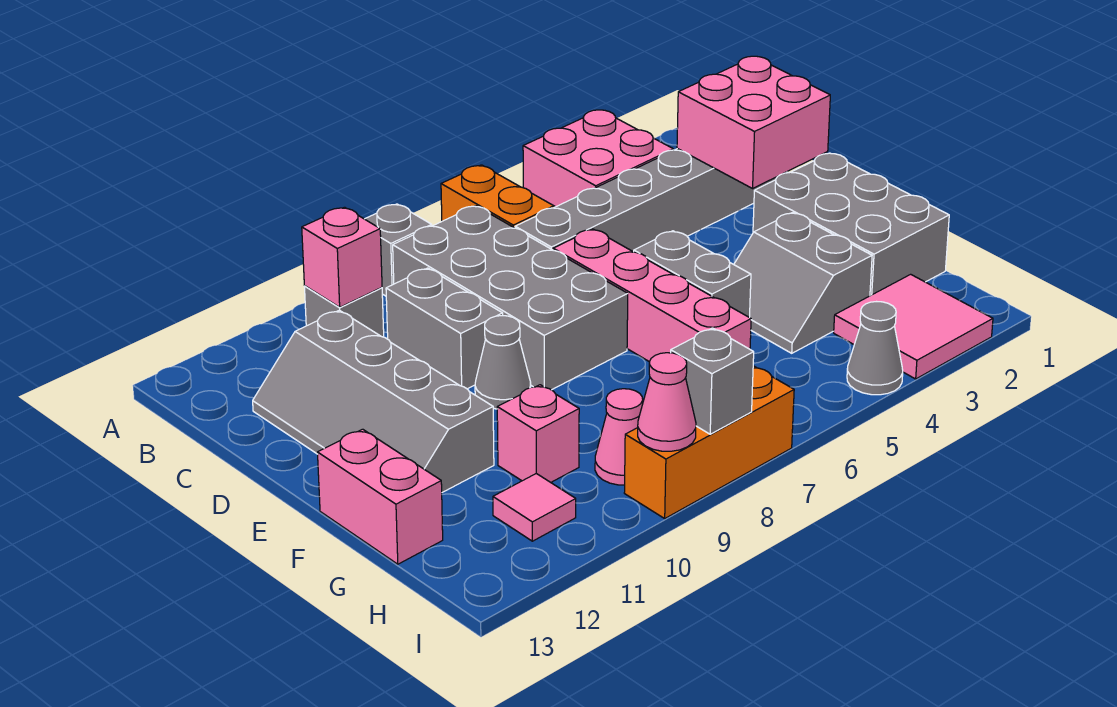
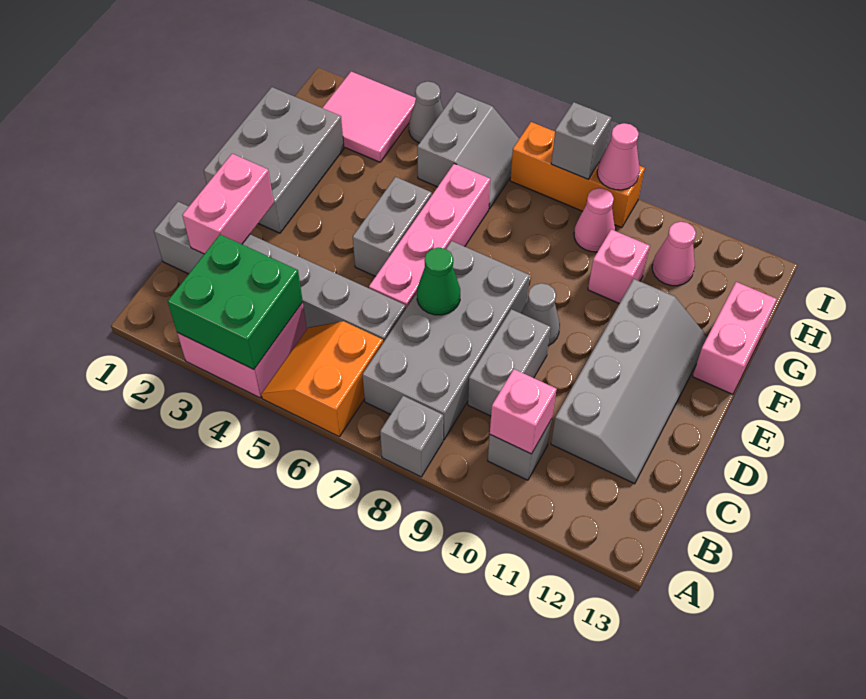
none -> green brick A3:B4 level 2
pink brick C1:D2 level 2 -> pink brick C2:D2 level 2
none -> green cone D7 level 2
grey slope F3:G4 level 1 top 3 -> grey slope H5:I6 level 1 top 5
pink tile H11 level 1 -> pink cone H11 level 1

